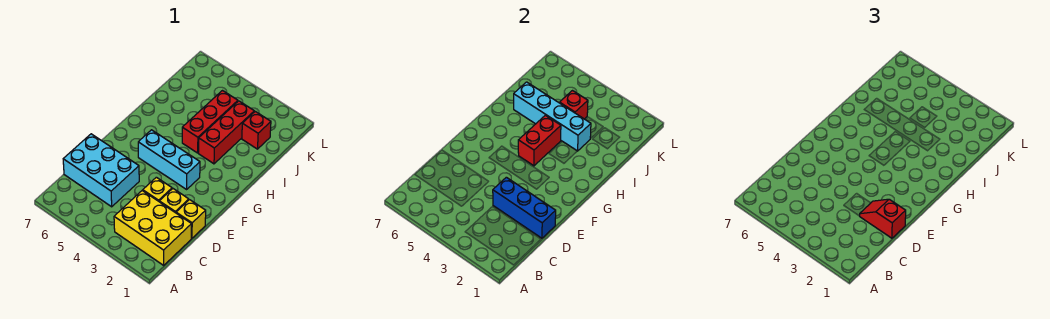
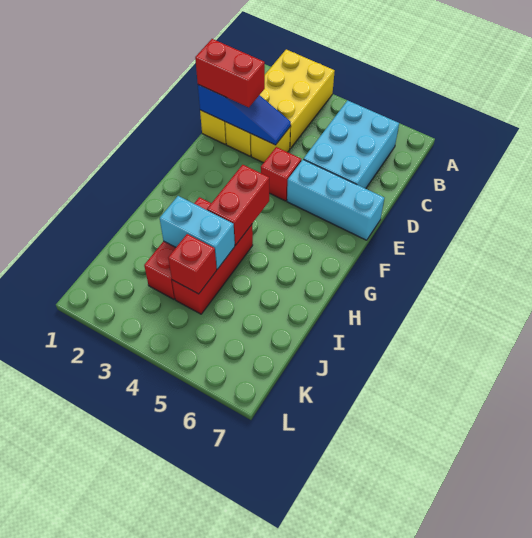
yellow brick B1:C3 level 1 -> yellow brick A2:C3 level 1
cyan brick C5:D7 level 1 -> cyan brick B5:D6 level 1
blue brick D1:D3 level 2 -> blue slope D1:D3 level 2 top 1
red slope D1:D2 level 3 top 1 -> red brick D1:D2 level 3
cyan brick F3:F5 level 1 -> cyan brick E5:E7 level 1
cyan brick I3:I6 level 2 -> cyan brick I3:I4 level 2
red brick J2 level 1 -> red brick E4 level 1

